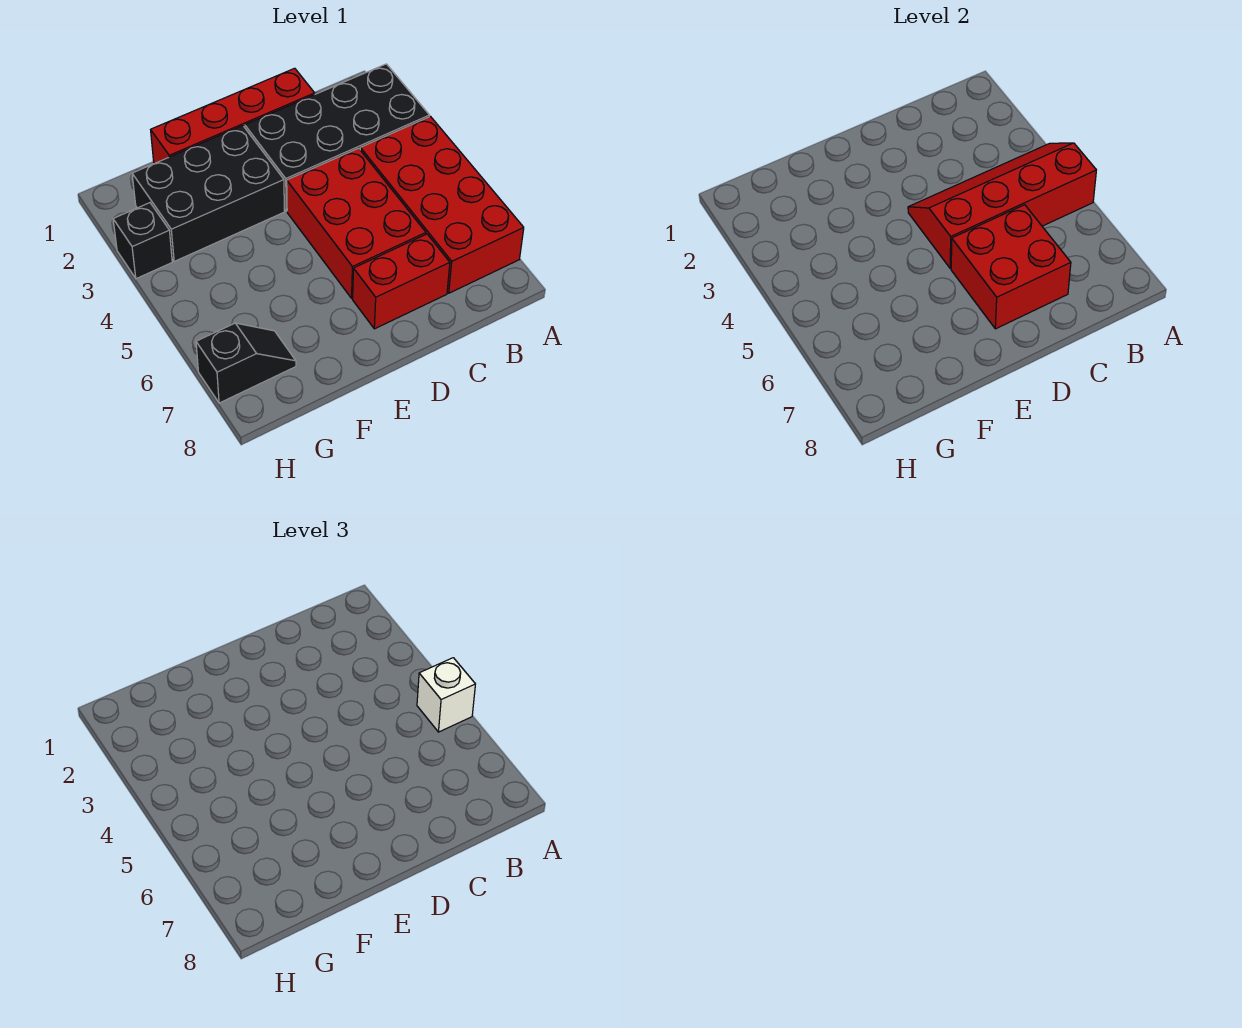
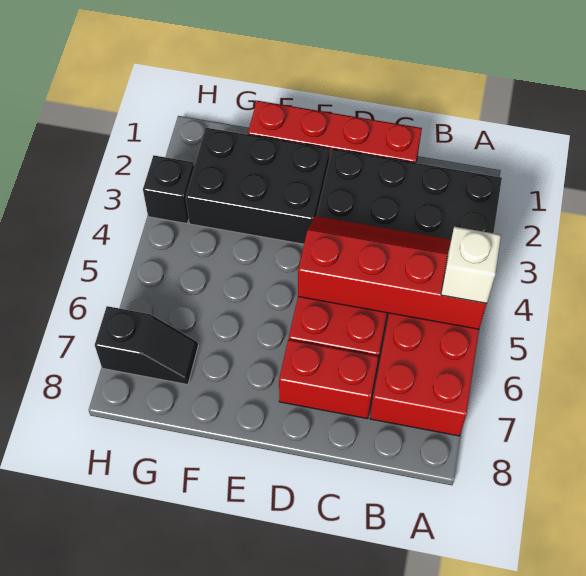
red brick C6:D7 level 2 -> none

